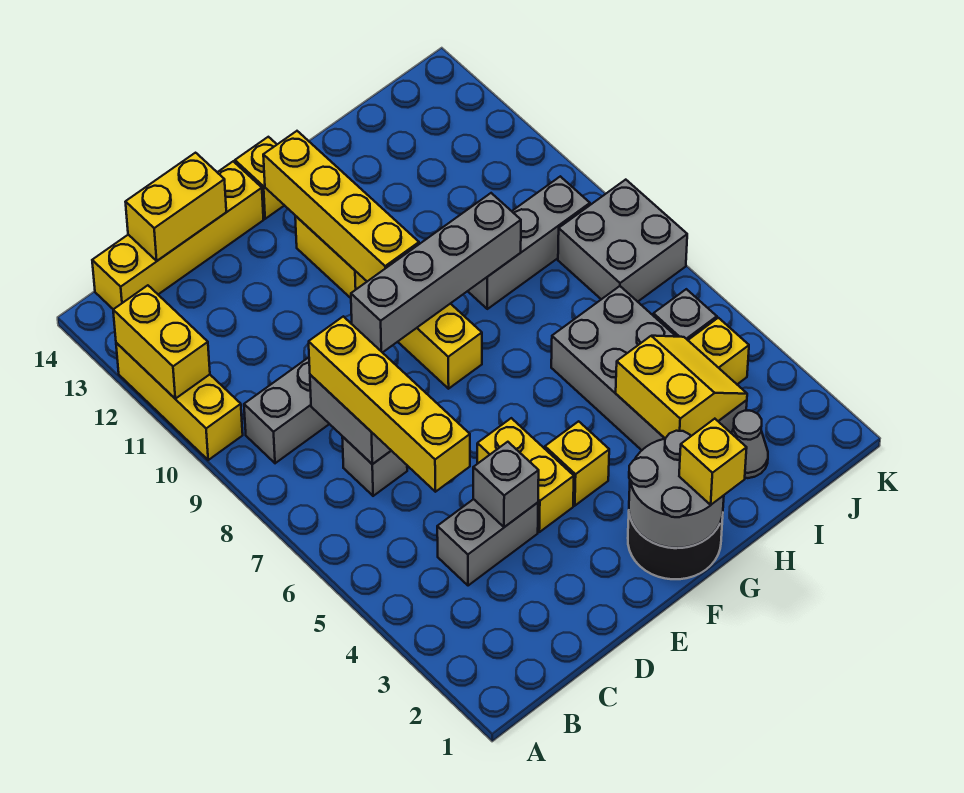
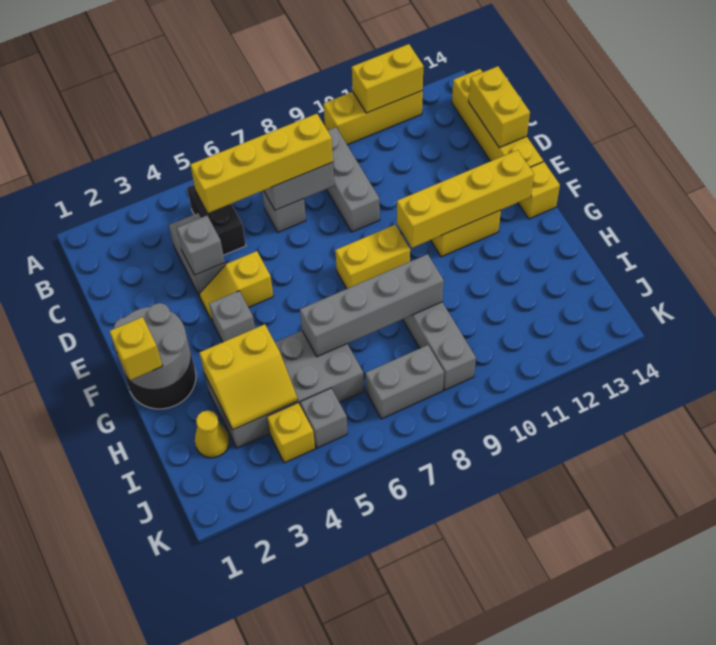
none -> black brick B5:C5 level 1
yellow brick E4:E5 level 1 -> yellow slope E4:E5 level 1 top 5
grey brick E9:H9 level 2 -> grey brick H6:H9 level 2
yellow brick F4 level 1 -> grey brick F4 level 1
grey cone I2 level 1 -> yellow cone I2 level 1
grey brick J7:K8 level 1 -> grey brick J7:J8 level 1

